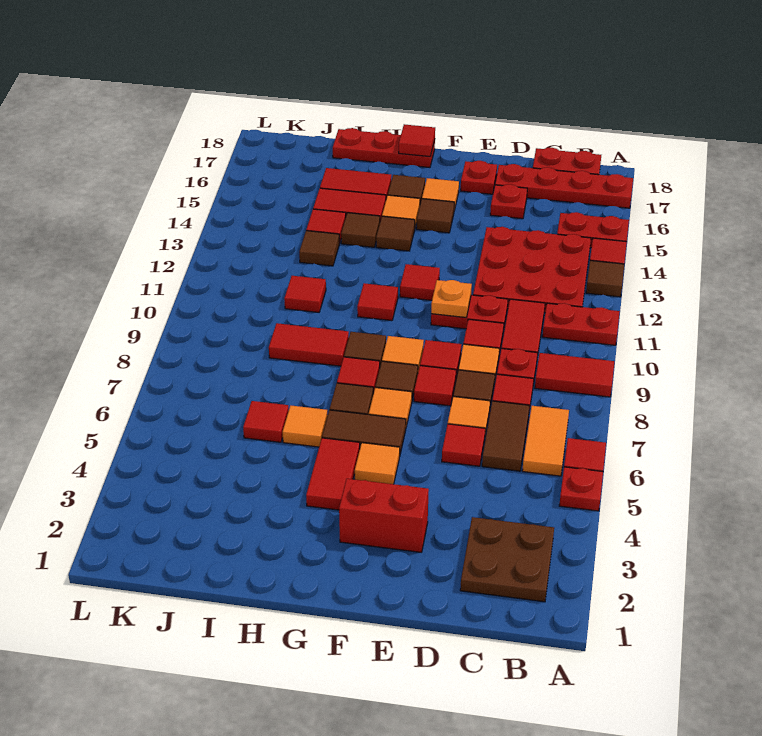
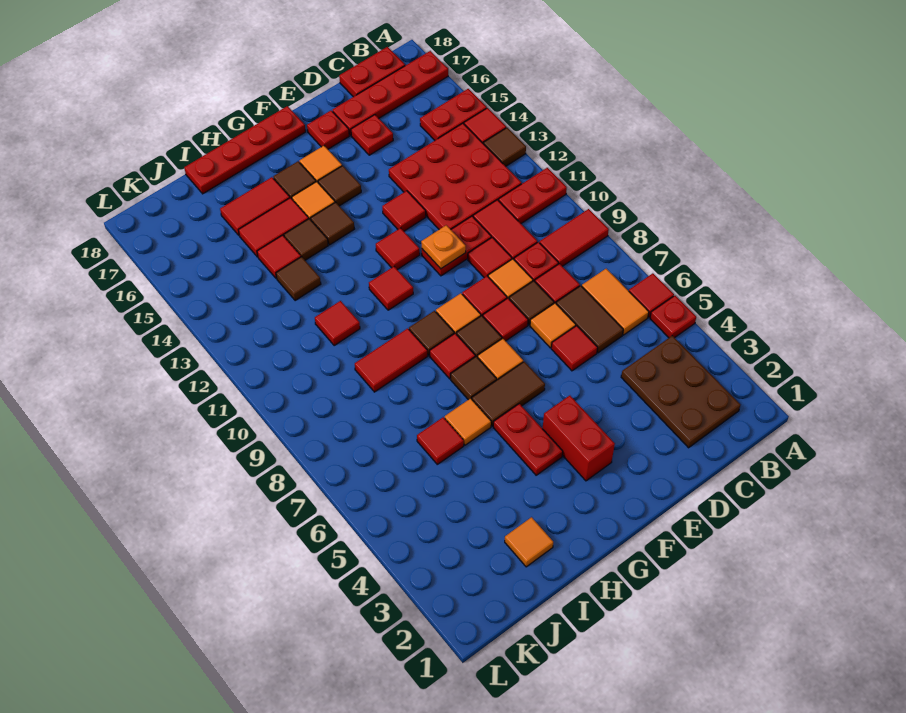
brown plate B2:C3 level 1 -> brown plate B2:C4 level 1
red brick E3:F3 level 1 -> red brick F3:F4 level 1
orange tile F5 level 1 -> orange tile I2 level 1
red tile G4:G5 level 1 -> red plate G4:G5 level 1
red plate G18:I18 level 1 -> red plate F18:I18 level 1
red tile G18 level 2 -> red tile E13 level 1

